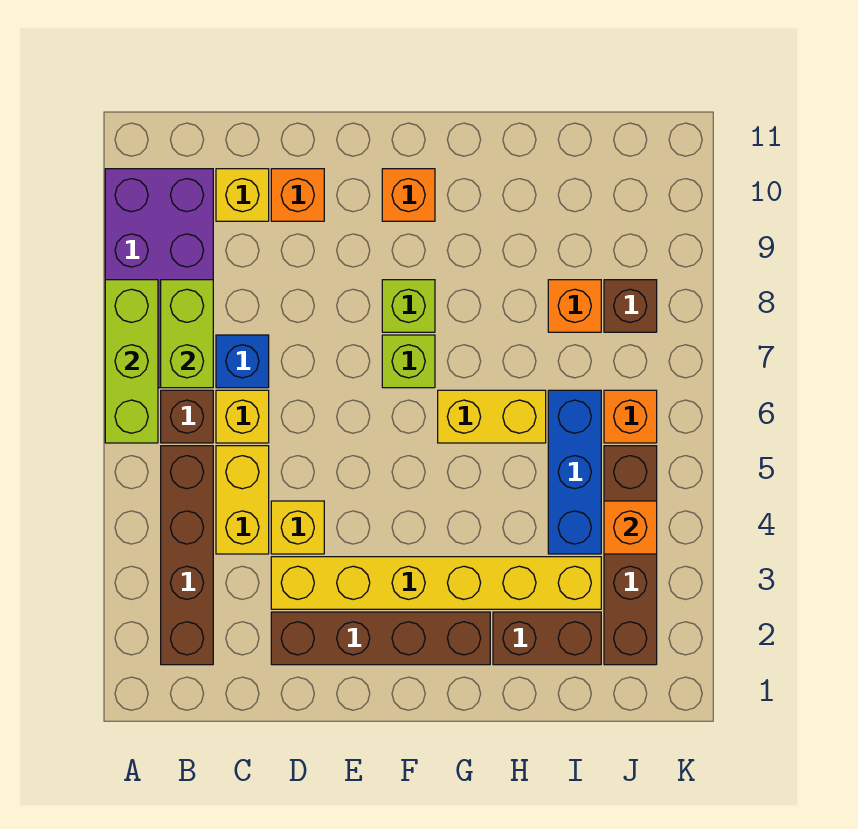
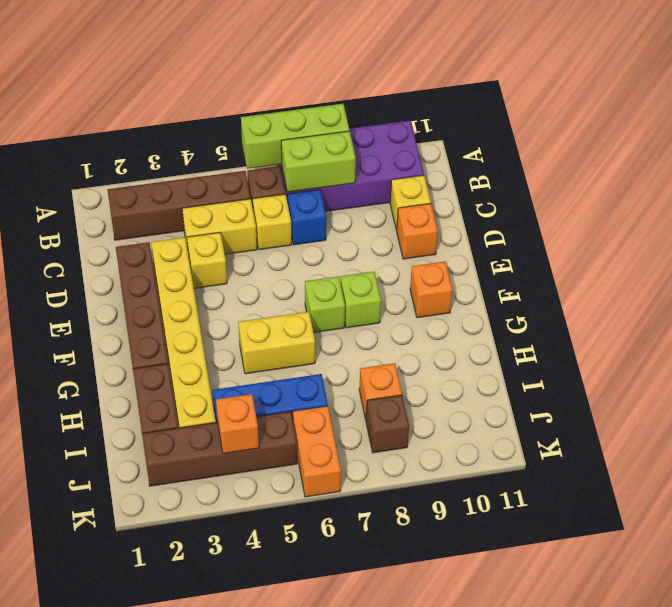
yellow brick G6:H6 level 1 -> yellow brick G5:G6 level 1
orange brick J6 level 1 -> orange brick J6:K6 level 1

